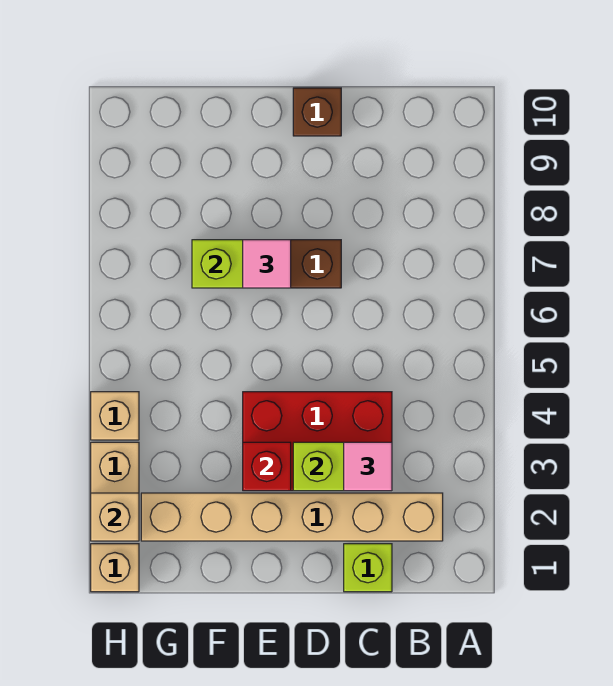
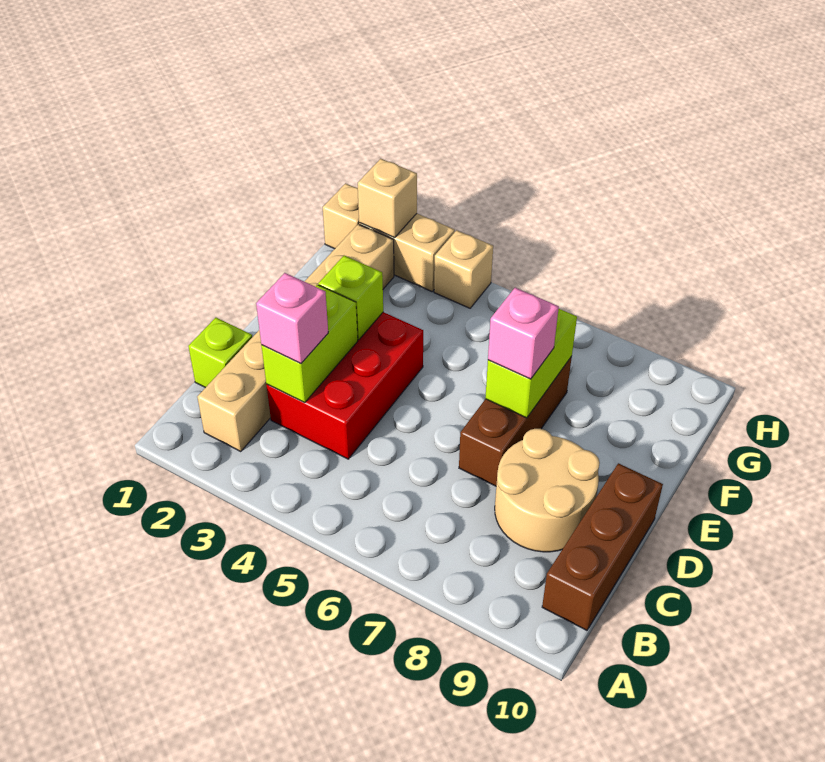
pink tile C3 level 3 -> pink brick C3 level 3
none -> tan round brick C8:D9 level 1
brown brick D10 level 1 -> brown brick B10:D10 level 1
red brick E3 level 2 -> lime brick E3 level 2
pink tile E7 level 3 -> pink brick E7 level 3

